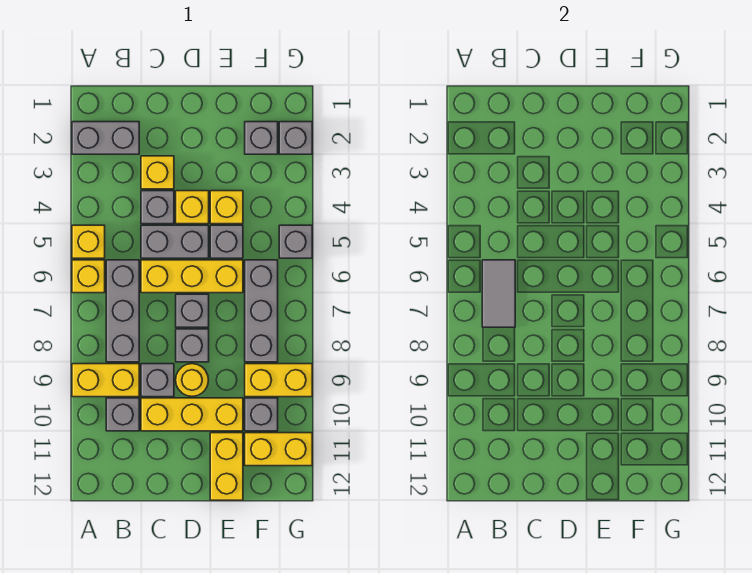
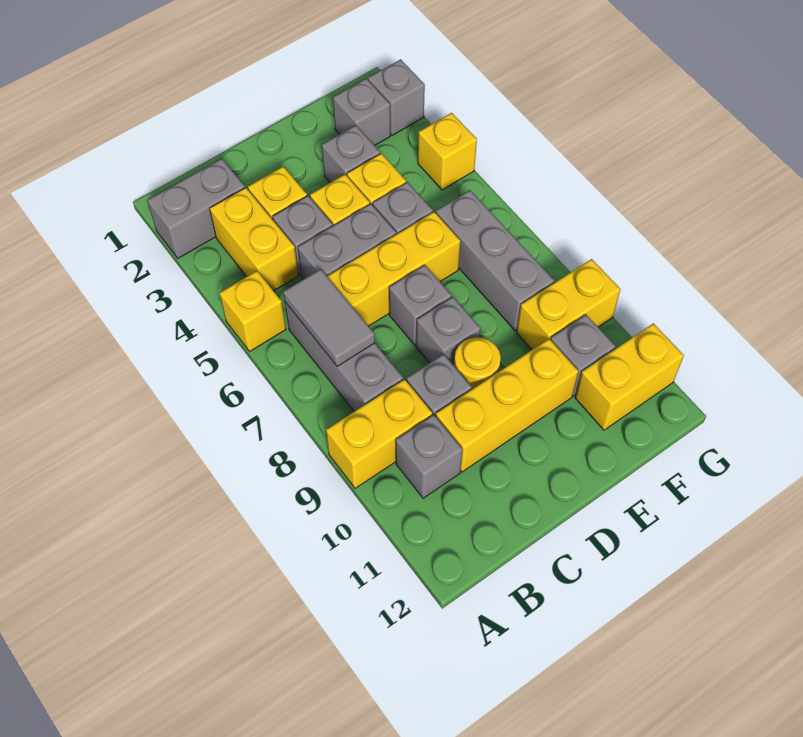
yellow brick A6 level 1 -> yellow brick G4 level 1
yellow brick E11:E12 level 1 -> yellow brick B3:B4 level 1
grey brick G5 level 1 -> grey brick E3 level 1

